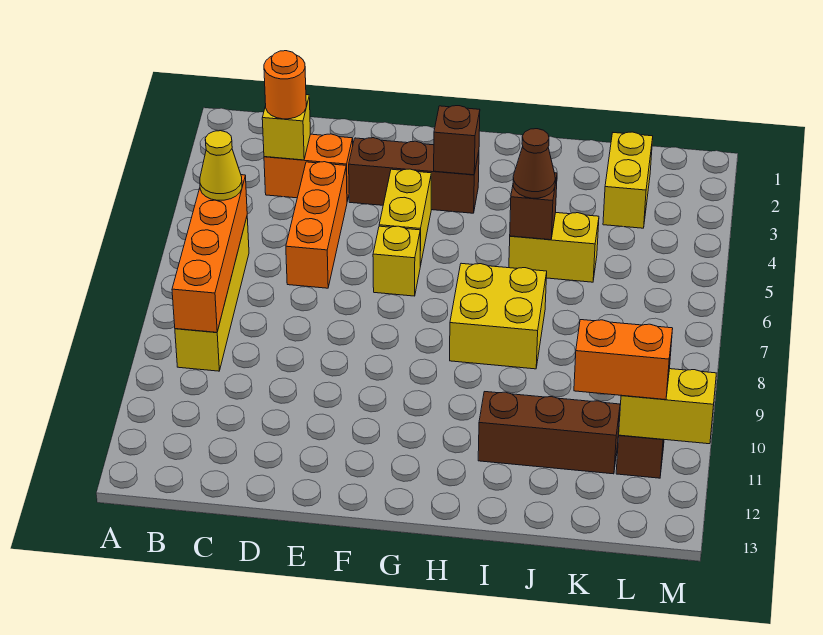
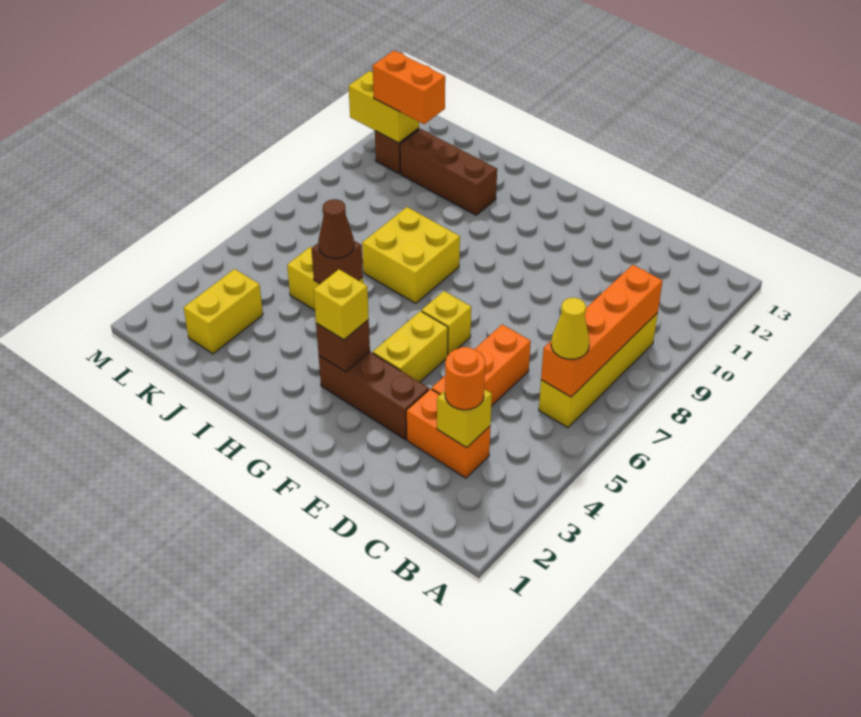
none -> yellow brick G3 level 3

